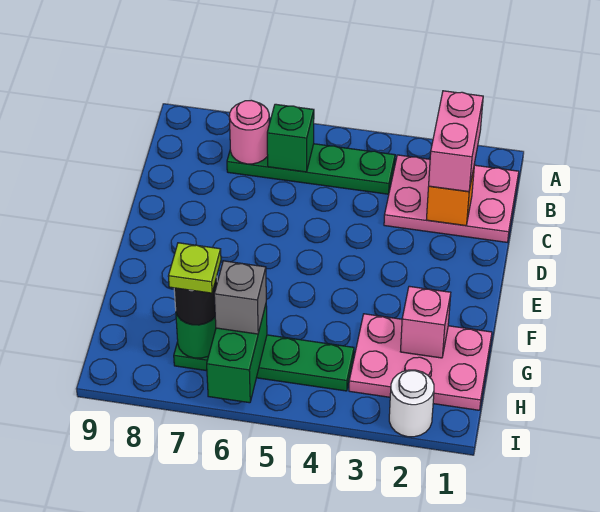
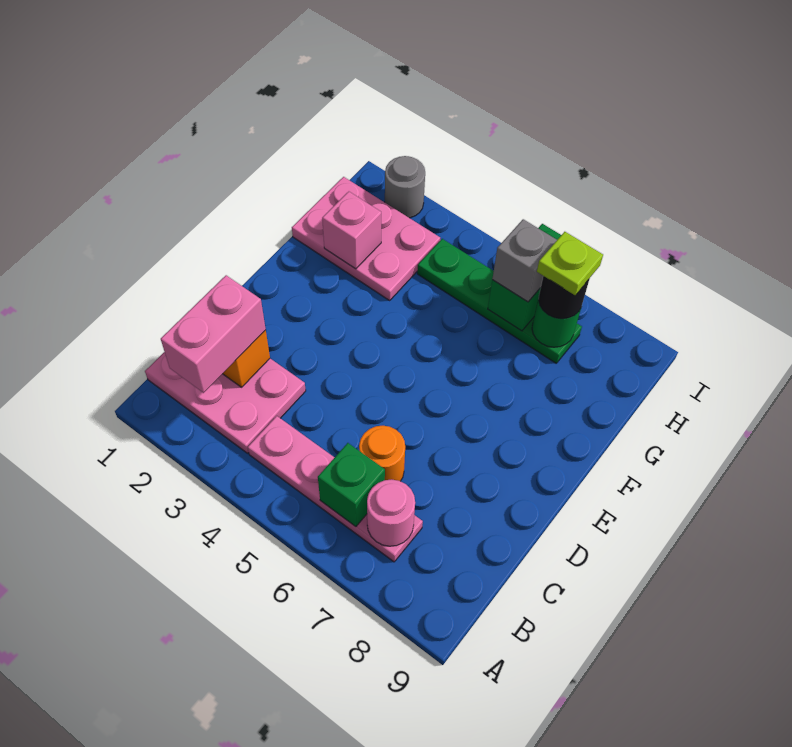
green plate B4:B7 level 1 -> pink plate B4:B7 level 1
none -> orange round brick C6 level 1
white round brick I2 level 1 -> grey round brick I2 level 1

